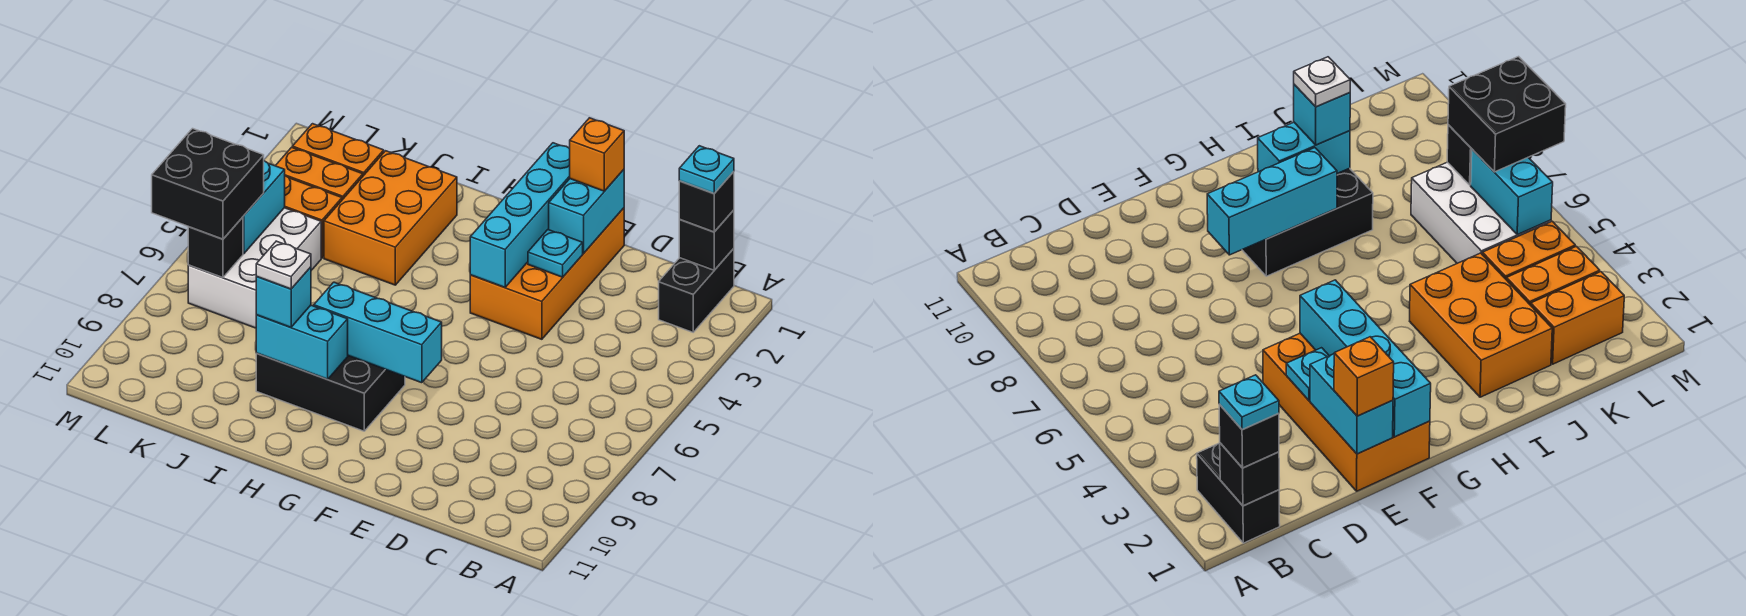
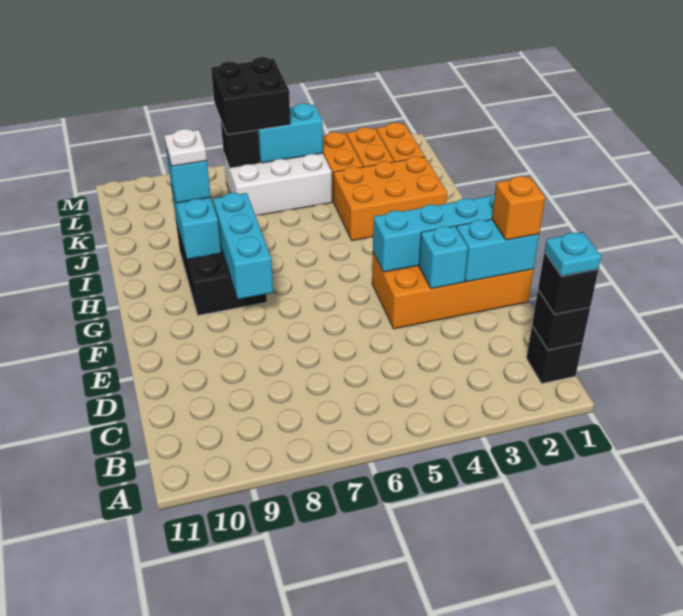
black brick B1:B2 level 1 -> black brick B1 level 1
cyan plate E3 level 2 -> cyan brick E3 level 2

